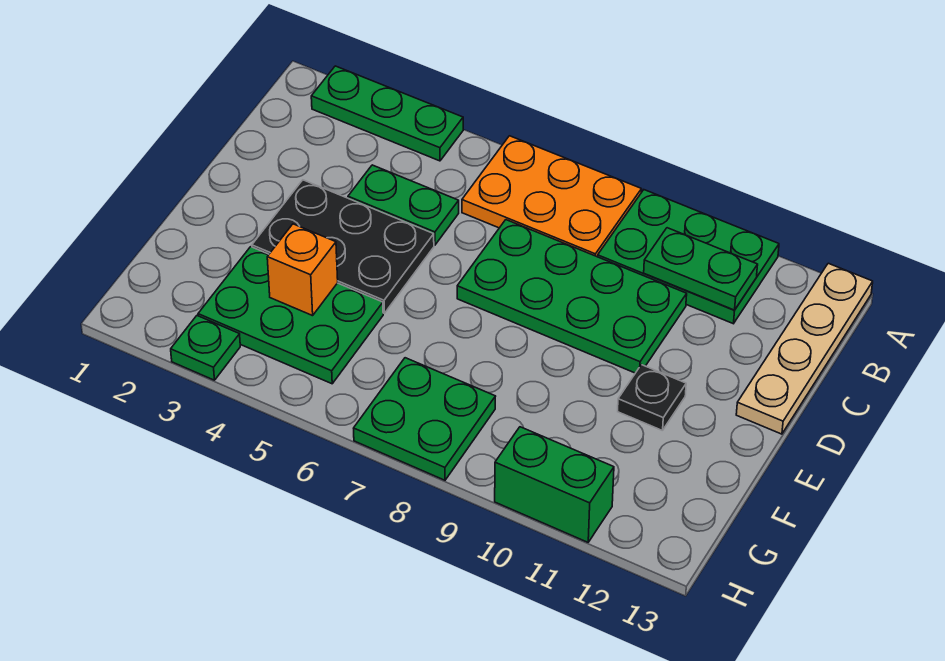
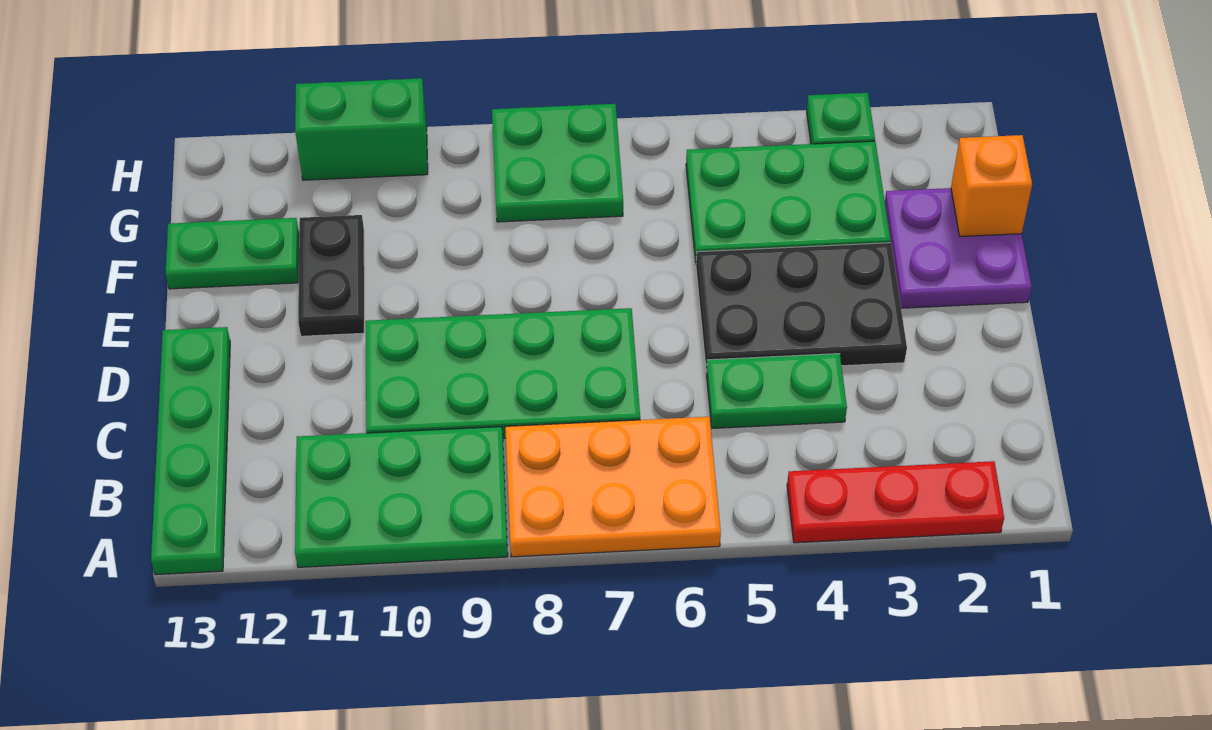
green plate A2:A4 level 1 -> red plate A2:A4 level 1
tan plate A13:D13 level 1 -> green plate A13:D13 level 1
green plate B10:B11 level 2 -> green plate F12:F13 level 1
none -> purple plate E1:F2 level 1
black plate E11 level 1 -> black plate E11:F11 level 1
orange brick F4 level 2 -> orange brick F1 level 2

